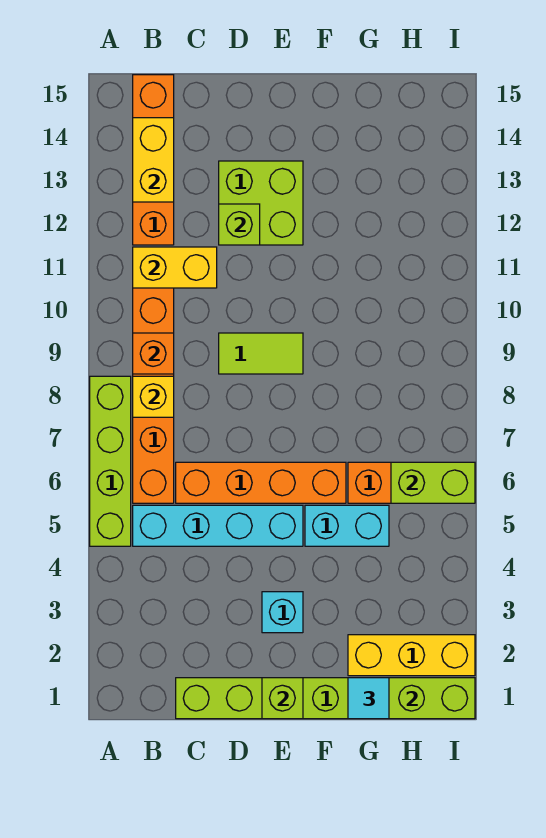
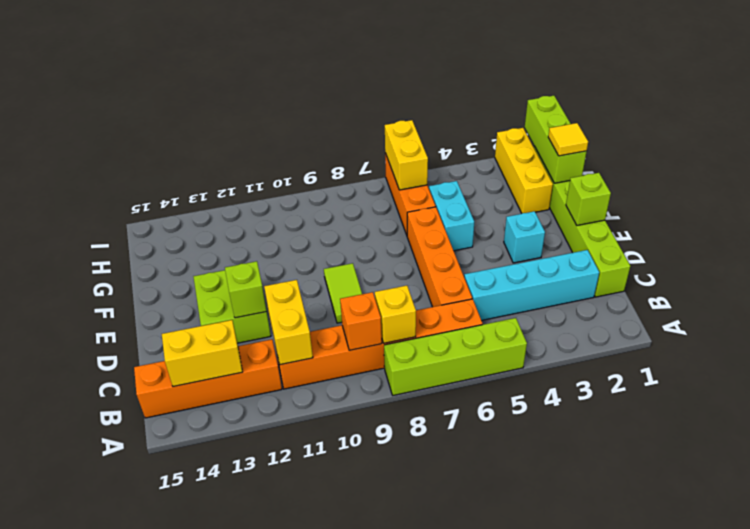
cyan brick B5:E5 level 1 -> cyan brick C2:C5 level 1
cyan tile G1 level 3 -> yellow tile G1 level 3
lime brick H6:I6 level 2 -> yellow brick H6:I6 level 2

